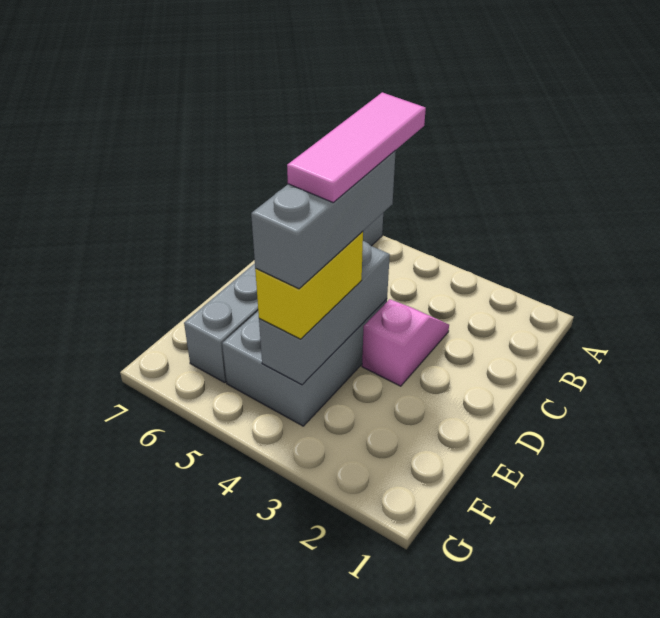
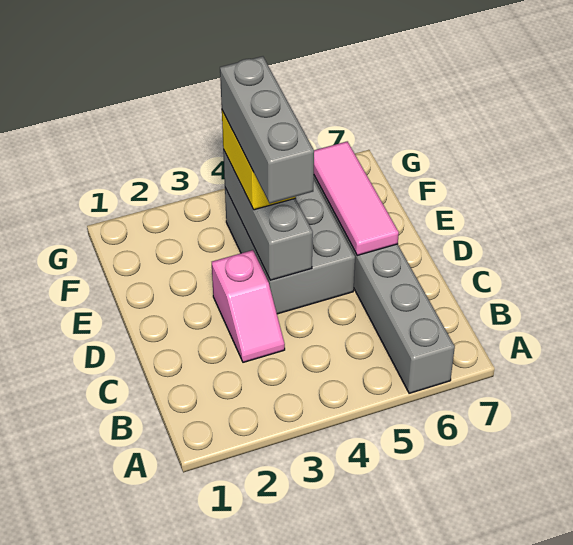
pink tile C4:E4 level 5 -> pink tile D6:F6 level 2

